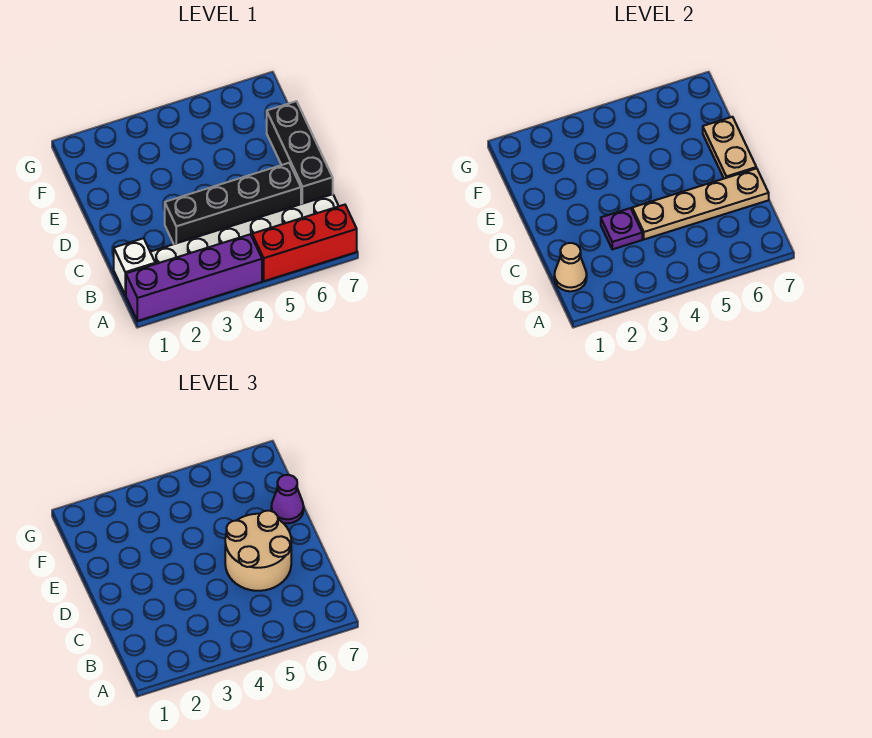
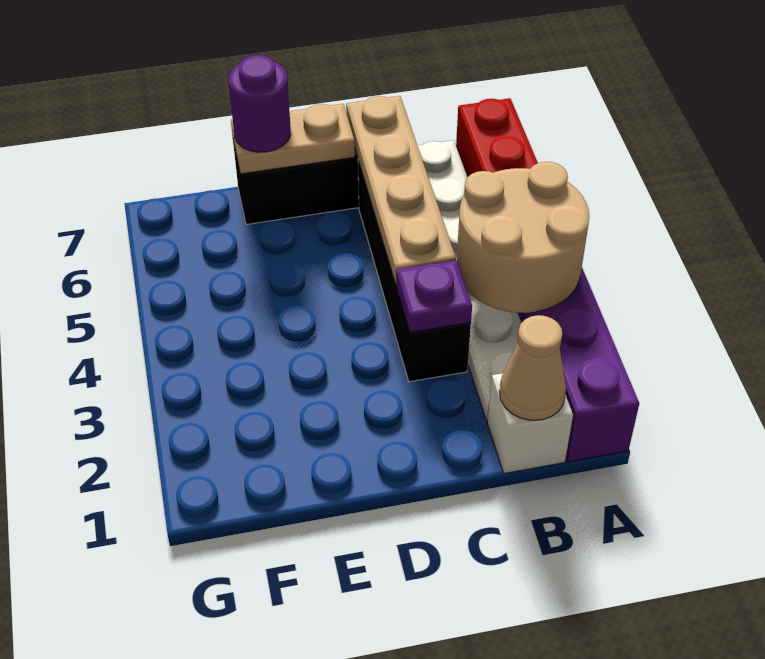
tan round brick C5:D6 level 3 -> tan round brick A3:B4 level 2
purple cone E7 level 3 -> purple round brick E7 level 3

